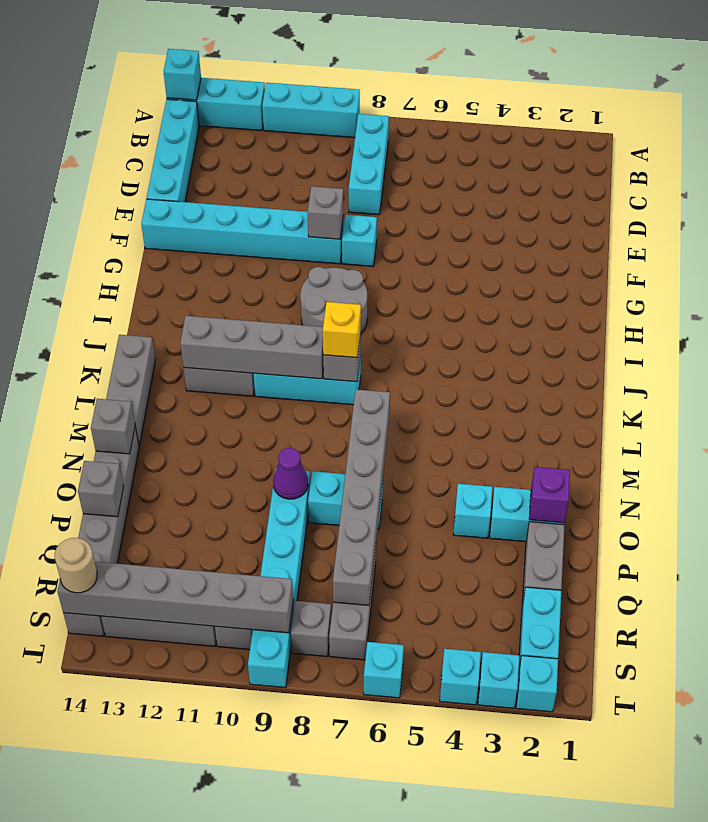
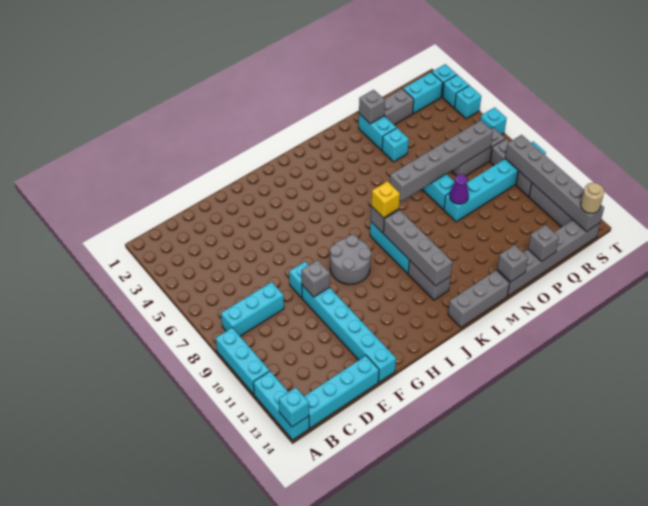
purple brick O2 level 2 -> grey brick O2 level 2

